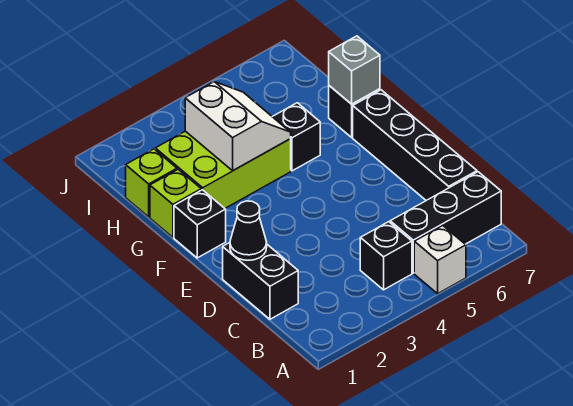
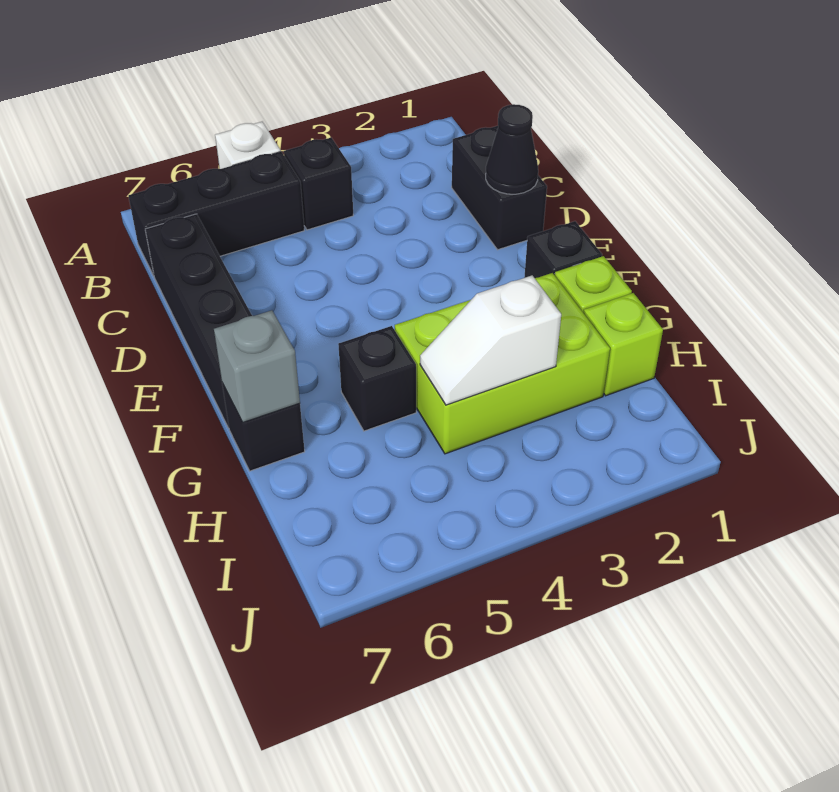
white slope G3:H4 level 2 top 3 -> white slope H3:H4 level 2 top 3

